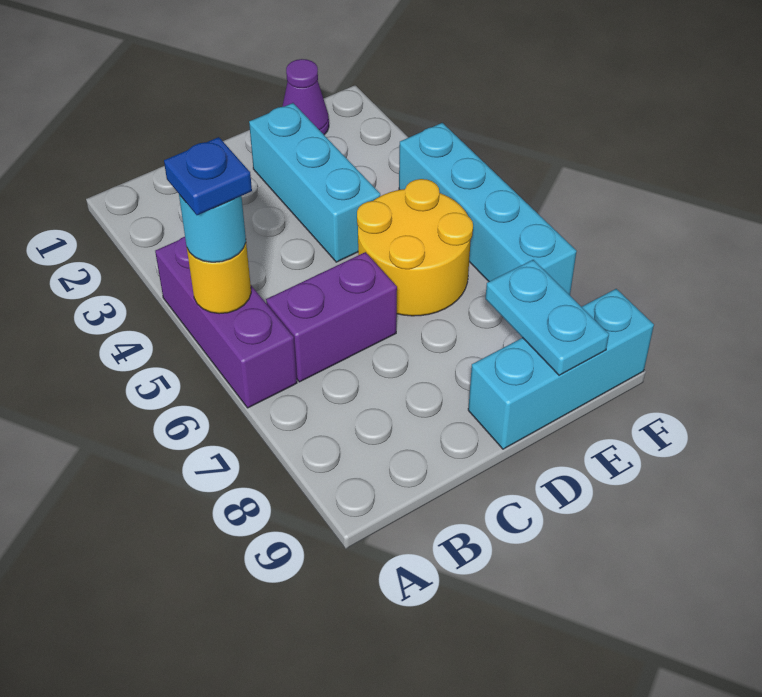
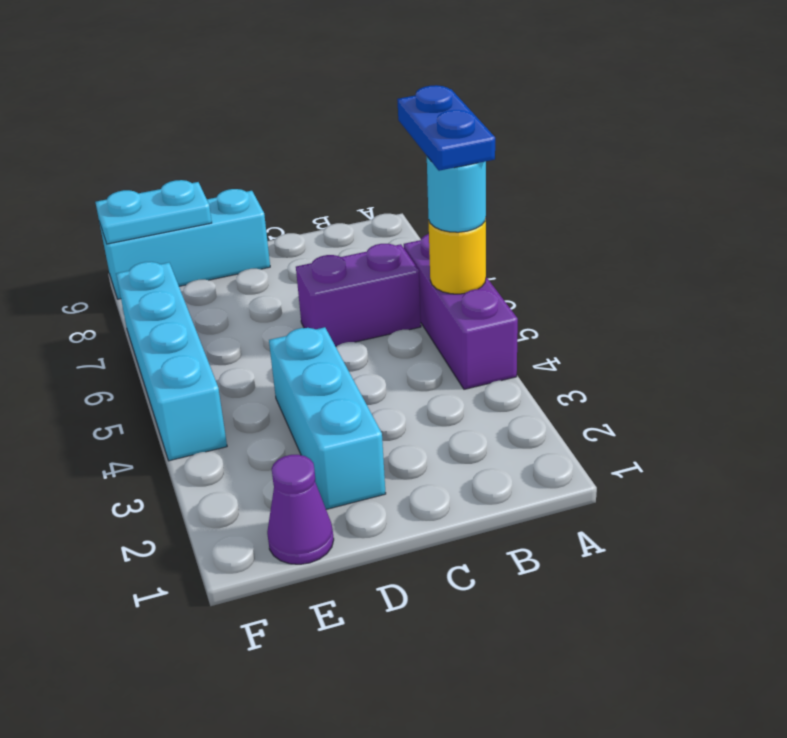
blue plate A5 level 4 -> blue plate A5:A6 level 4
yellow round brick D5:E6 level 1 -> none
cyan plate E8:E9 level 2 -> cyan plate E9:F9 level 2

